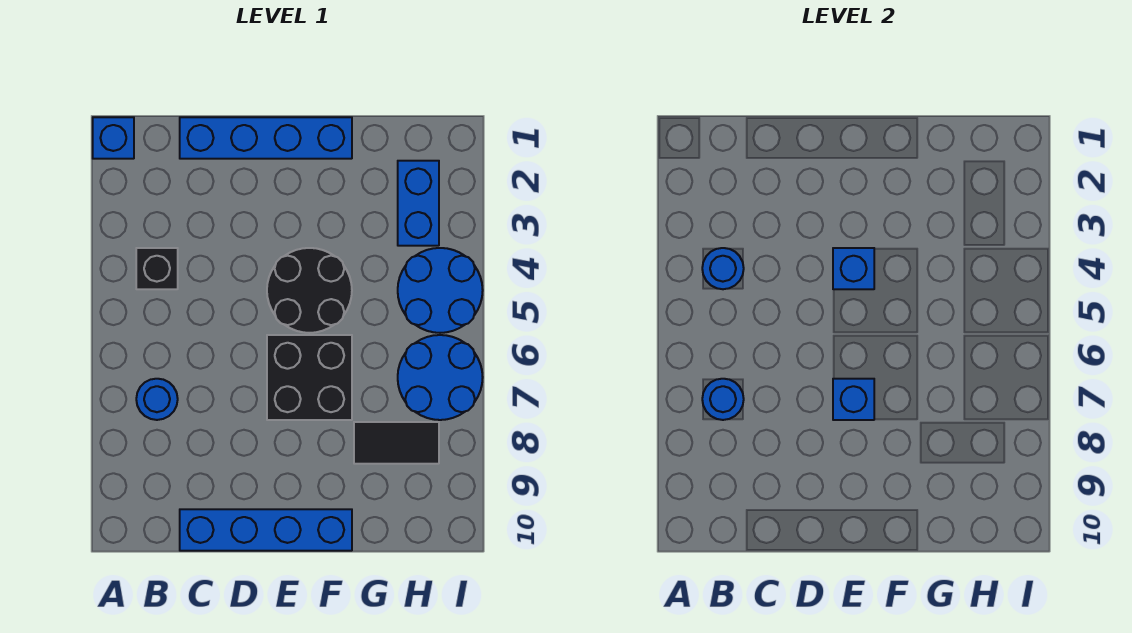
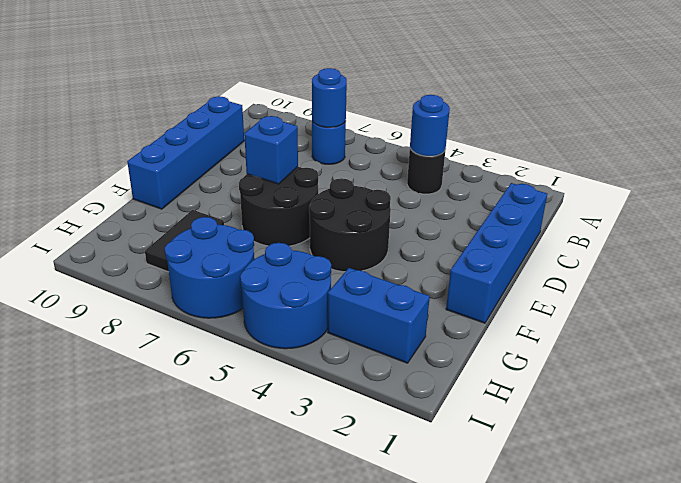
blue brick A1 level 1 -> none
black brick B4 level 1 -> black round brick B4 level 1
blue brick E4 level 2 -> none
black brick E6:F7 level 1 -> black round brick E6:F7 level 1

